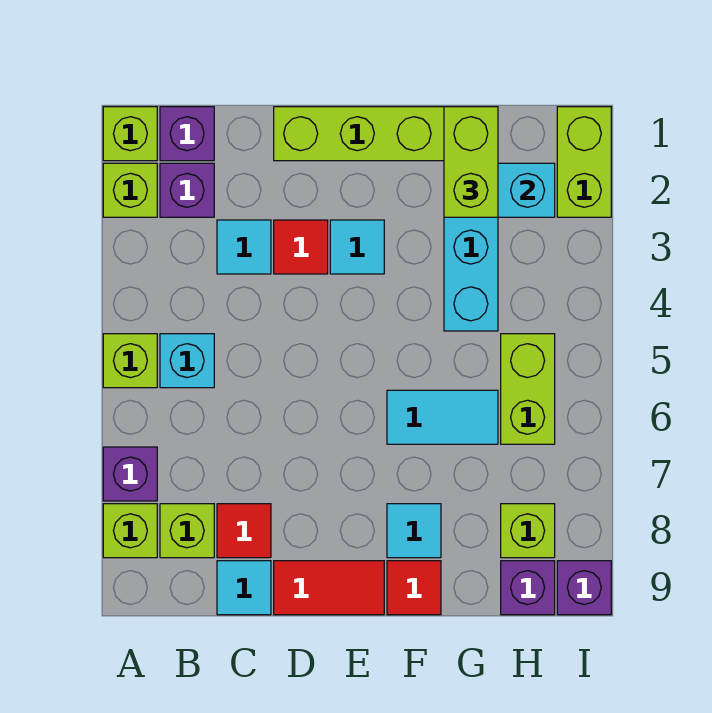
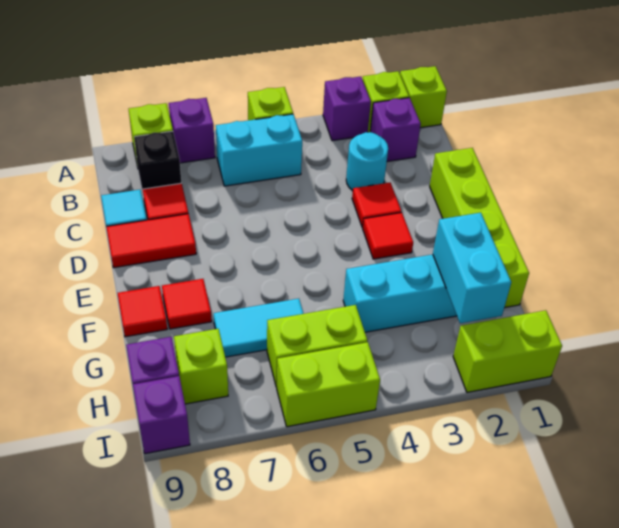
purple brick B1 level 1 -> purple brick A3 level 1
cyan brick B5 level 1 -> cyan brick B5:B6 level 1
lime brick B8 level 1 -> black brick B8 level 1
cyan tile C3 level 1 -> cyan round brick C3 level 1
red tile D9:E9 level 1 -> red tile D8:D9 level 1
cyan tile E3 level 1 -> red tile E3 level 1
cyan tile F6:G6 level 1 -> cyan tile G6:G7 level 1
cyan tile F8 level 1 -> red tile F8 level 1
lime brick G1:G2 level 3 -> lime brick I5:I6 level 1

